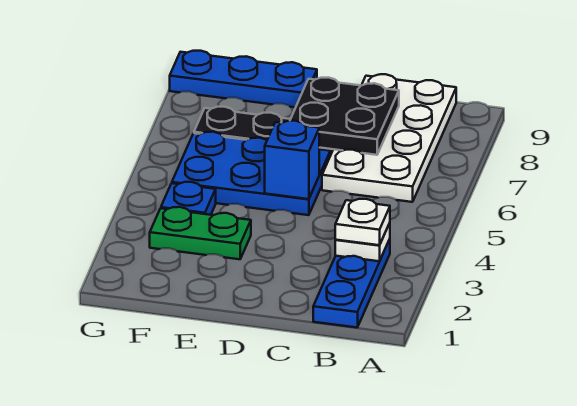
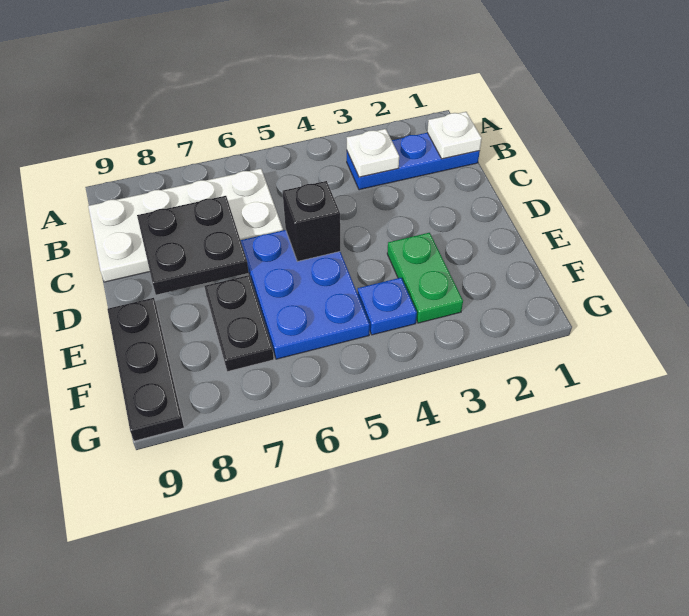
white plate B3 level 3 -> white plate B1 level 2
blue brick D5 level 2 -> black brick D5 level 2
blue plate E9:G9 level 1 -> black plate E9:G9 level 1

